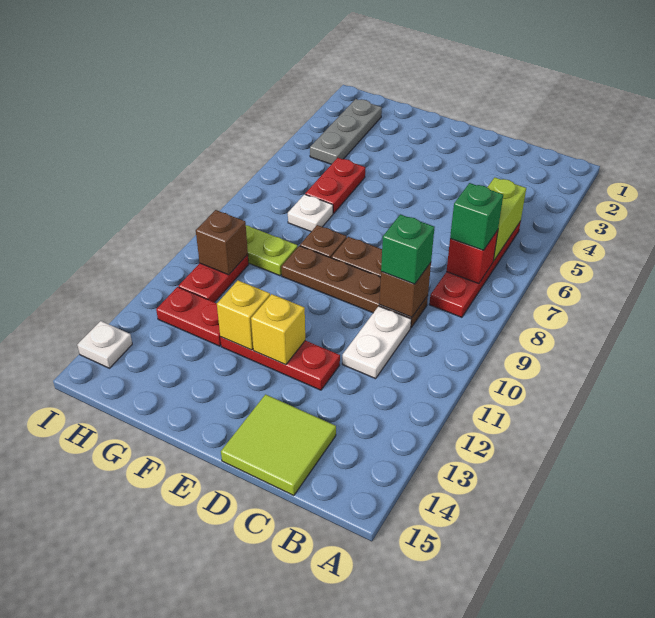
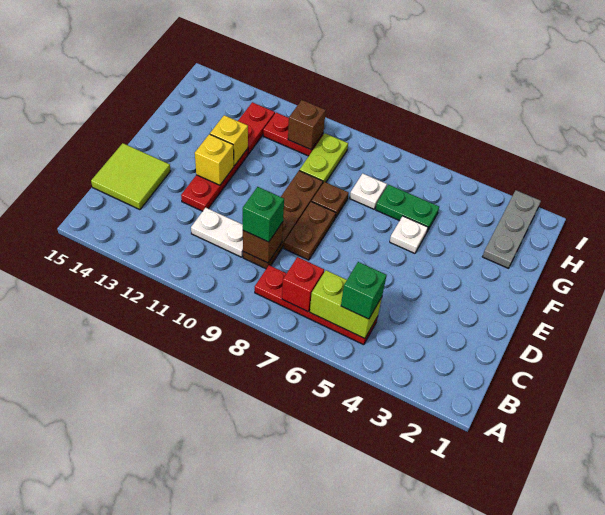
green brick B7 level 3 -> green brick B5 level 3
red plate G5:G6 level 1 -> green plate G5:G6 level 1
grey plate H2:H4 level 1 -> grey plate G2:I2 level 1
white plate I14 level 1 -> white plate F5 level 1

